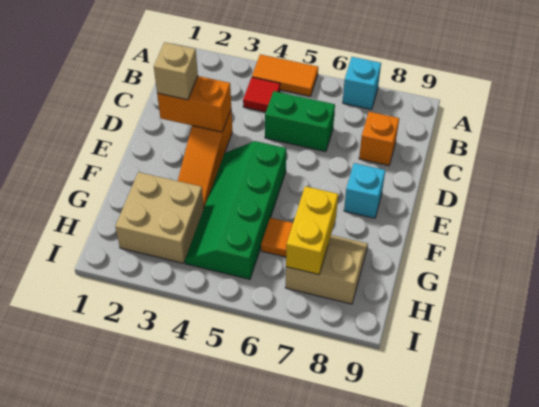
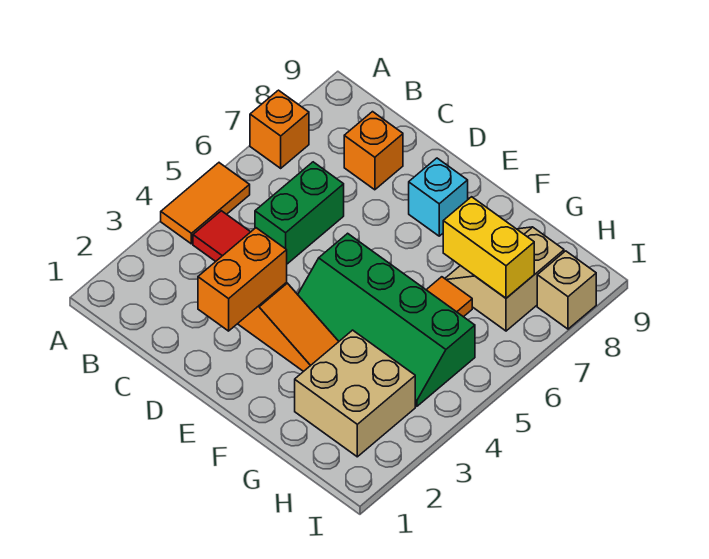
cyan brick A7 level 1 -> orange brick A7 level 1
tan brick D2 level 3 -> tan brick I8 level 1

